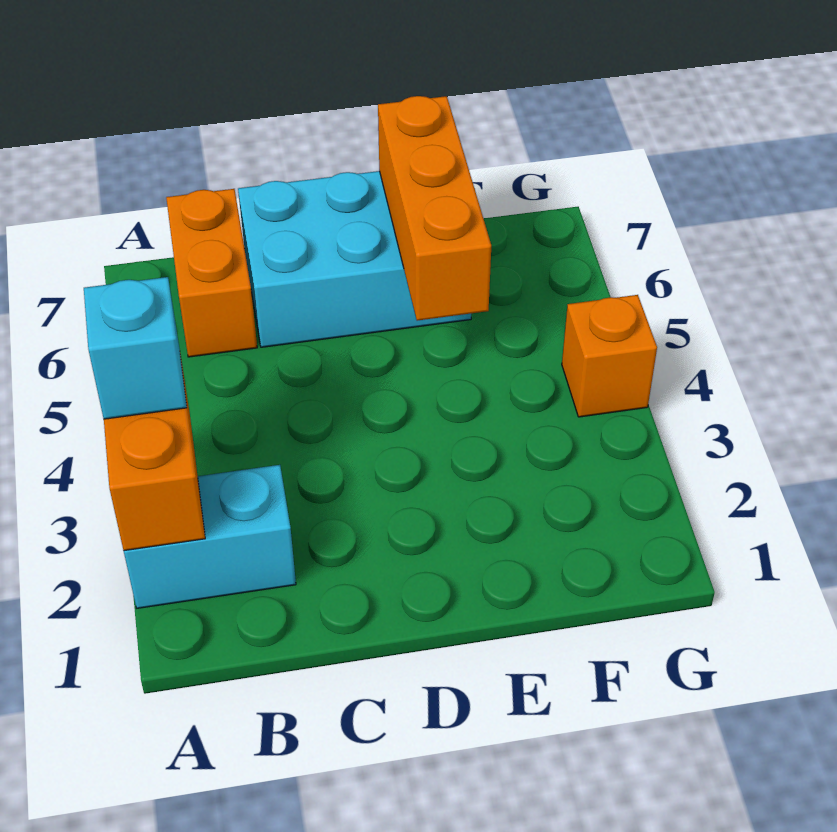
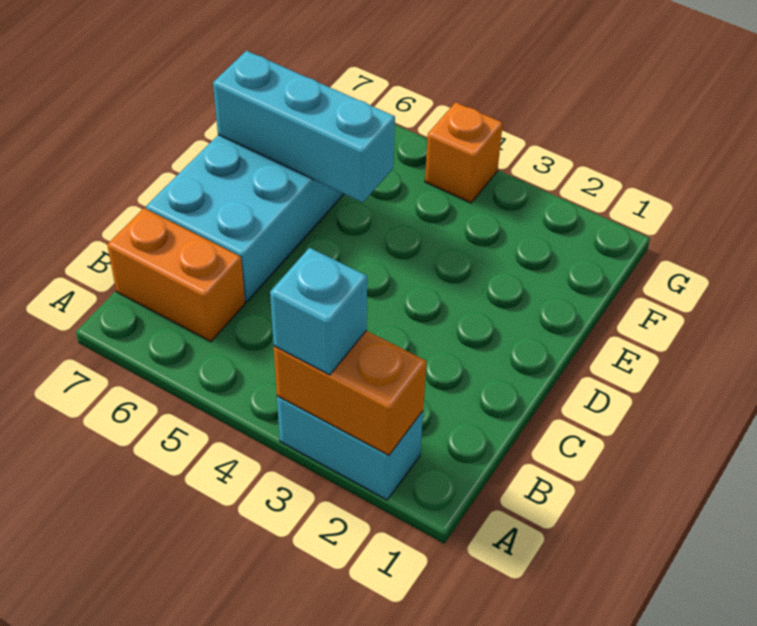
cyan brick A2:B2 level 1 -> cyan brick A2:A3 level 1
orange brick E5:E7 level 2 -> cyan brick E5:E7 level 2

